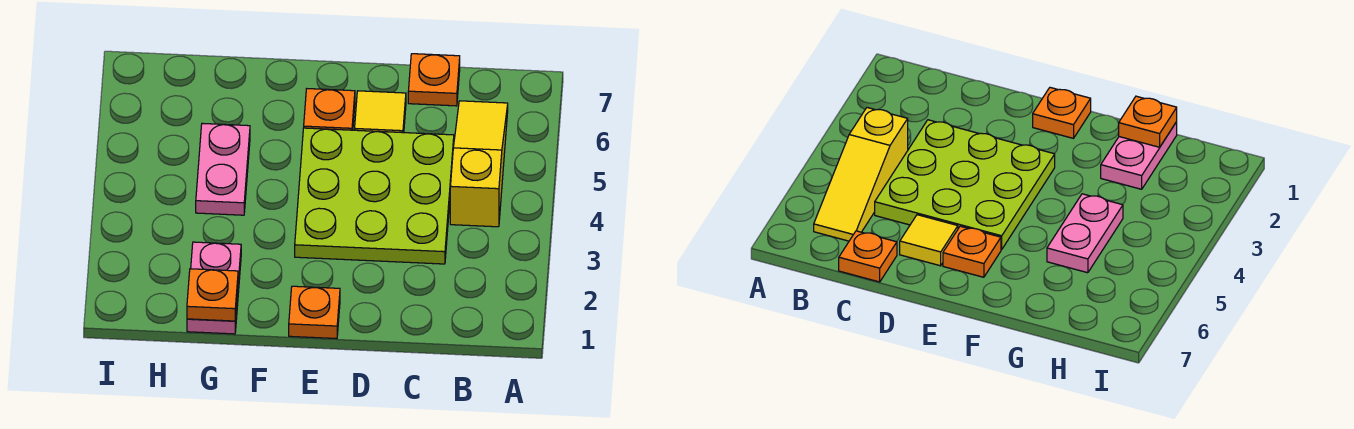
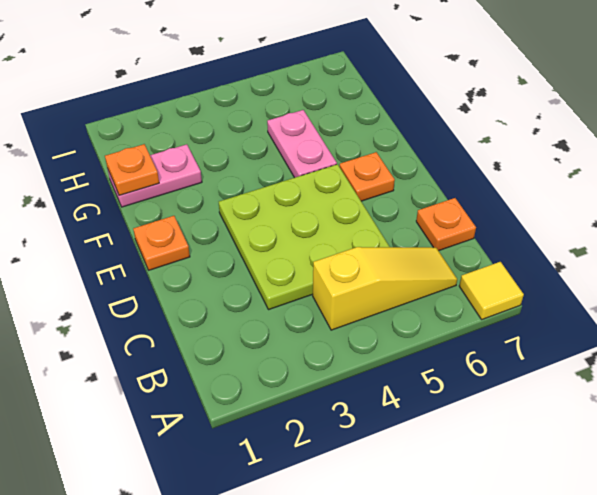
yellow tile D6 level 1 -> yellow tile A7 level 1
pink plate G4:G5 level 1 -> pink plate F5:G5 level 1

